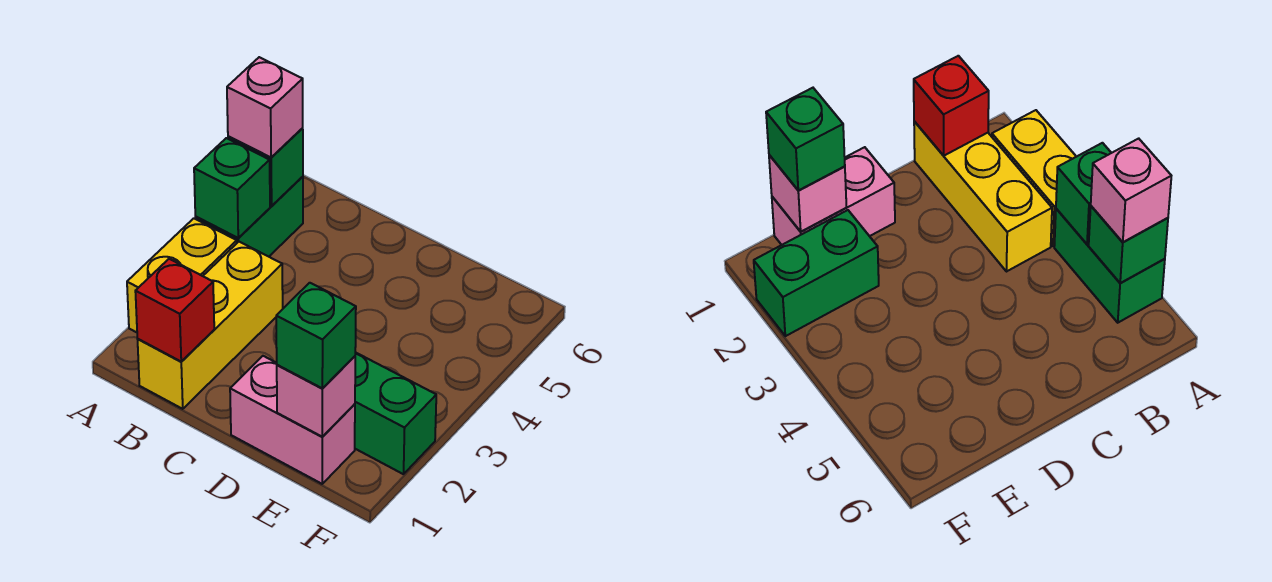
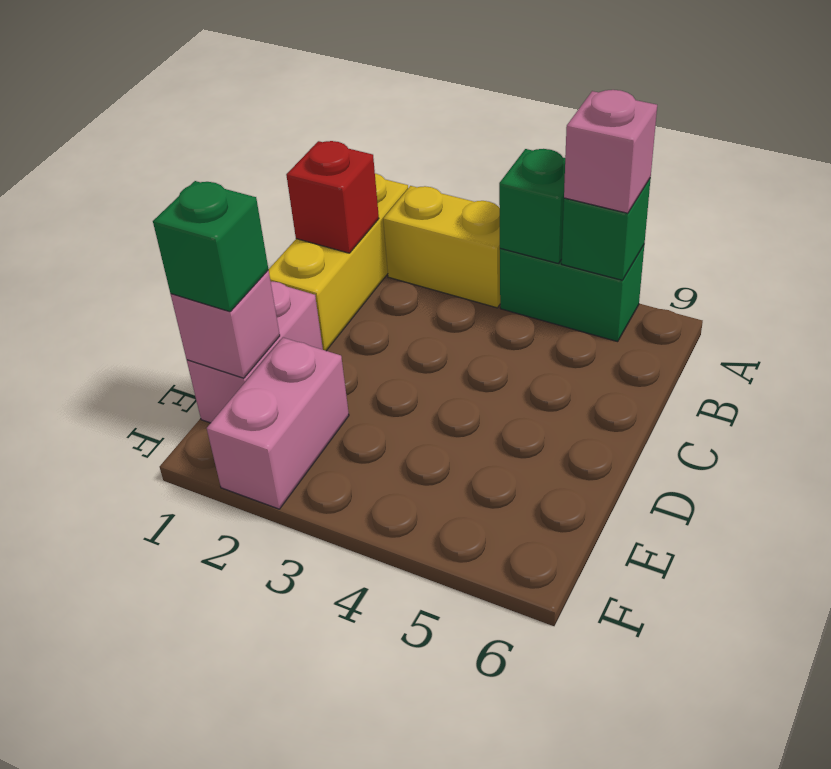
yellow brick B1:B3 level 1 -> yellow brick A1:C1 level 1
green brick E2:F2 level 1 -> pink brick E2:F2 level 1

